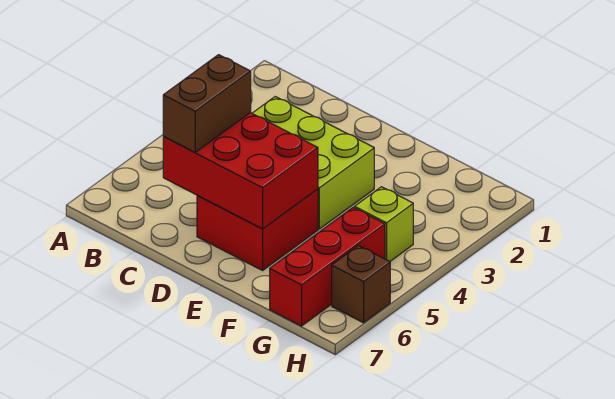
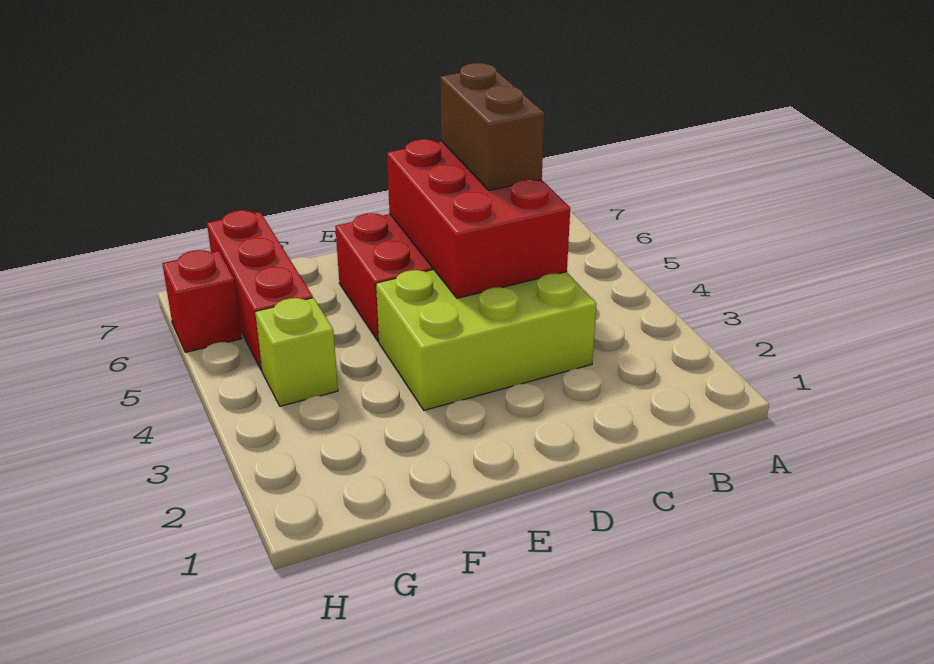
red brick C5:E6 level 2 -> red brick C4:D6 level 2
brown brick H6 level 1 -> red brick H6 level 1

